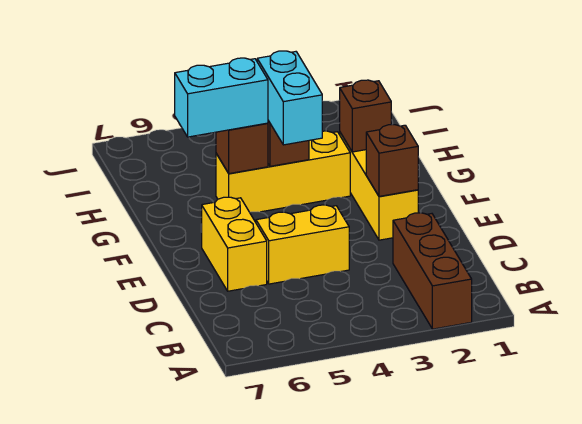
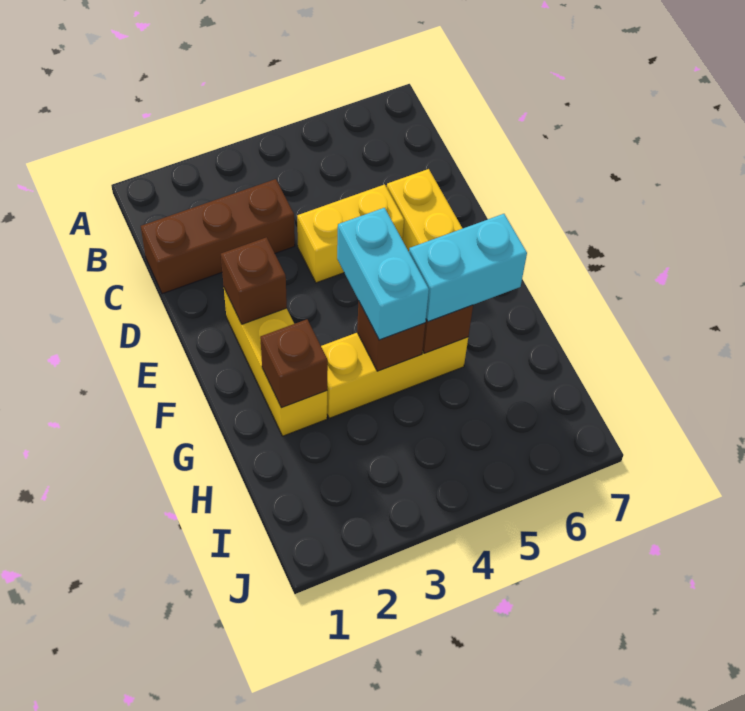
brown brick A2:C2 level 1 -> brown brick C1:C3 level 1

